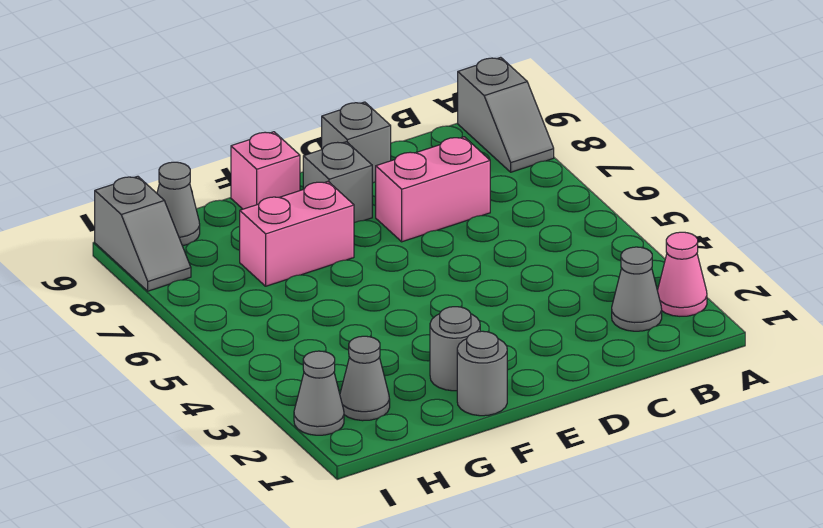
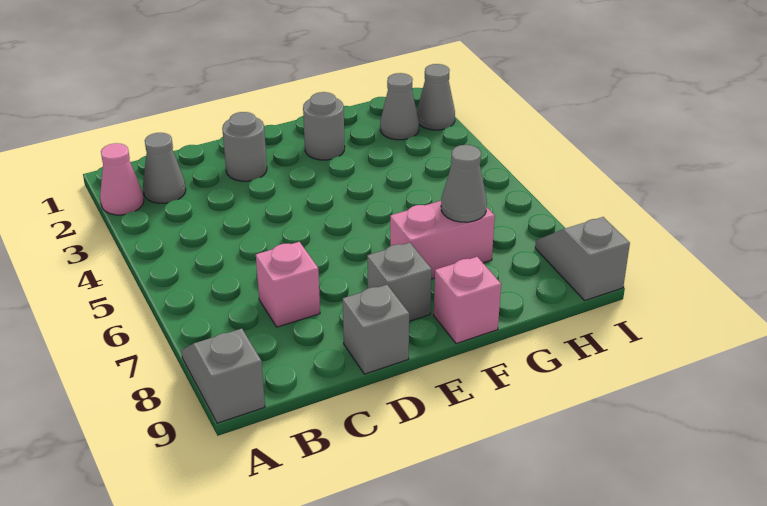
pink brick C7:D7 level 1 -> pink brick C7 level 1
grey round brick F1 level 1 -> grey round brick D2 level 1
grey cone H9 level 1 -> grey cone G7 level 2

